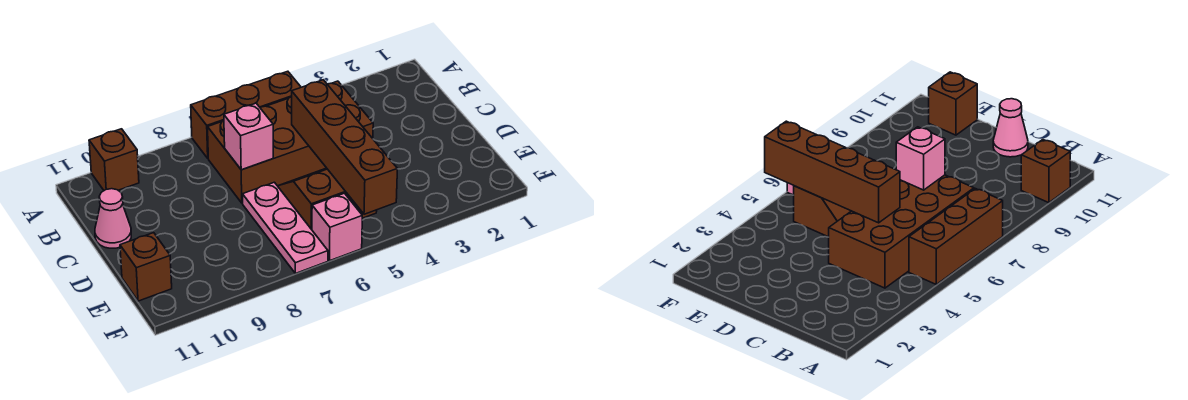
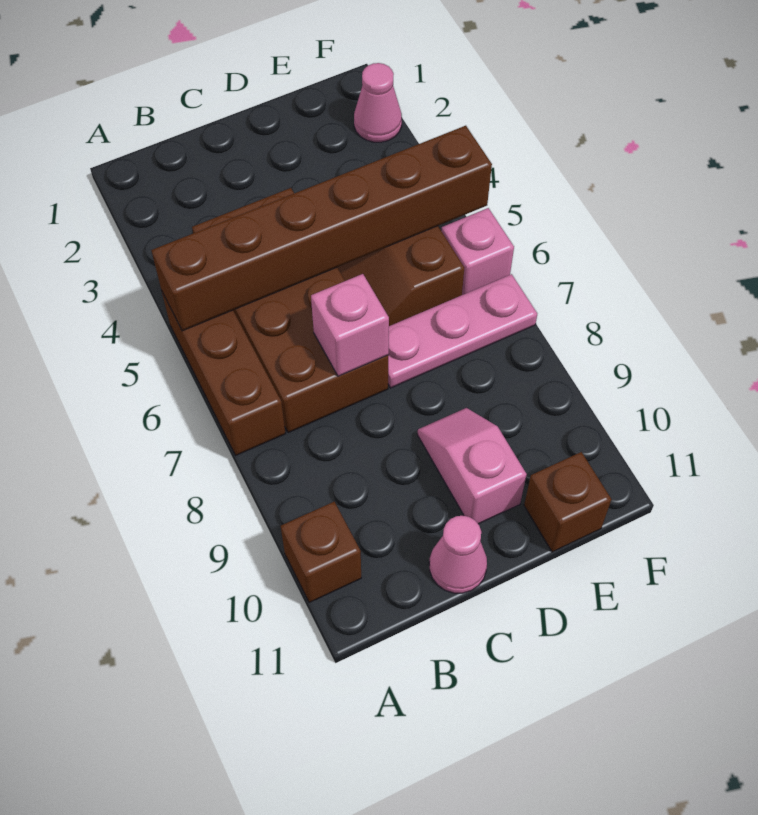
brown brick C5:F5 level 2 -> brown brick A5:F5 level 2
none -> pink slope D9:D10 level 1 top 10
none -> pink cone F2 level 1

